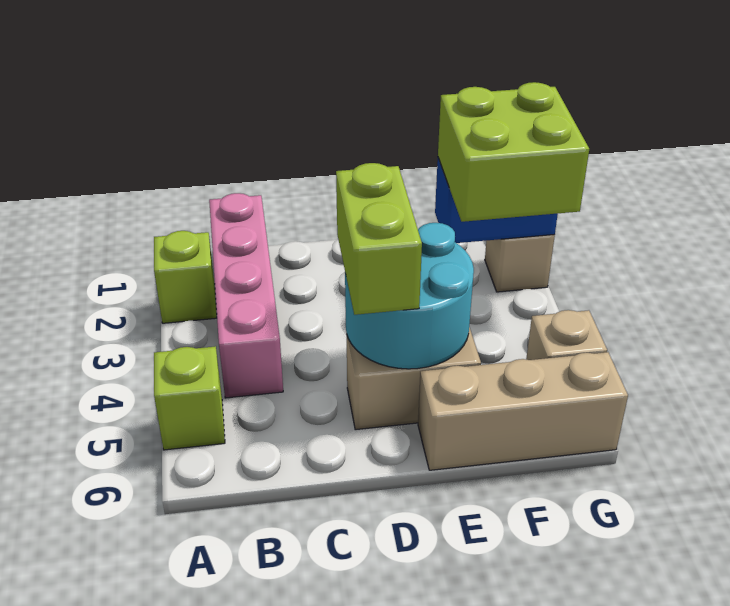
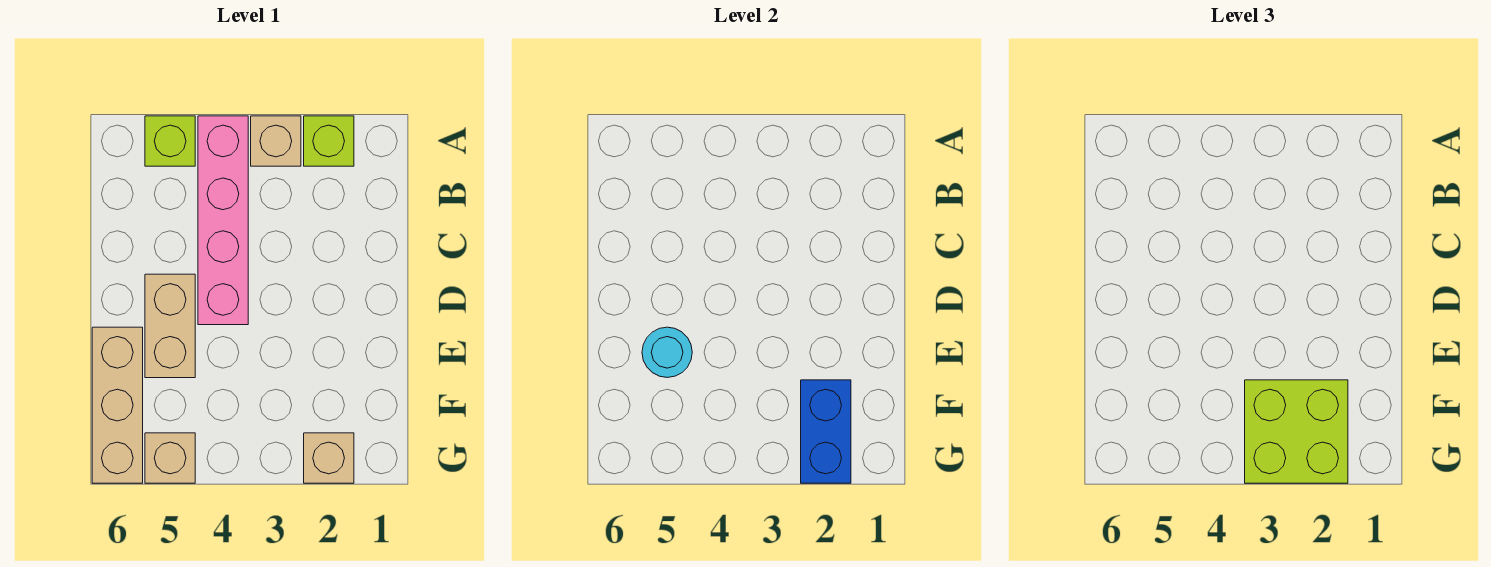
none -> tan brick A3 level 1
pink brick B1:B4 level 1 -> pink brick A4:D4 level 1
cyan round brick D4:E5 level 2 -> cyan round brick E5 level 2
lime brick D4:D5 level 3 -> none

